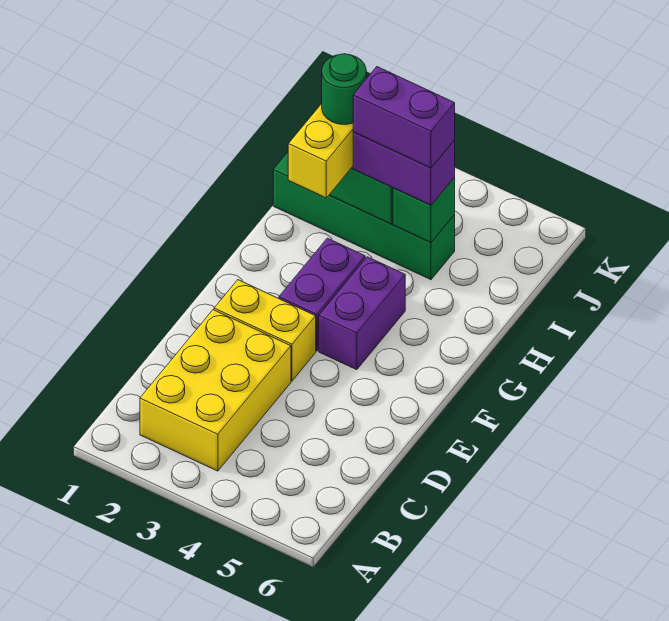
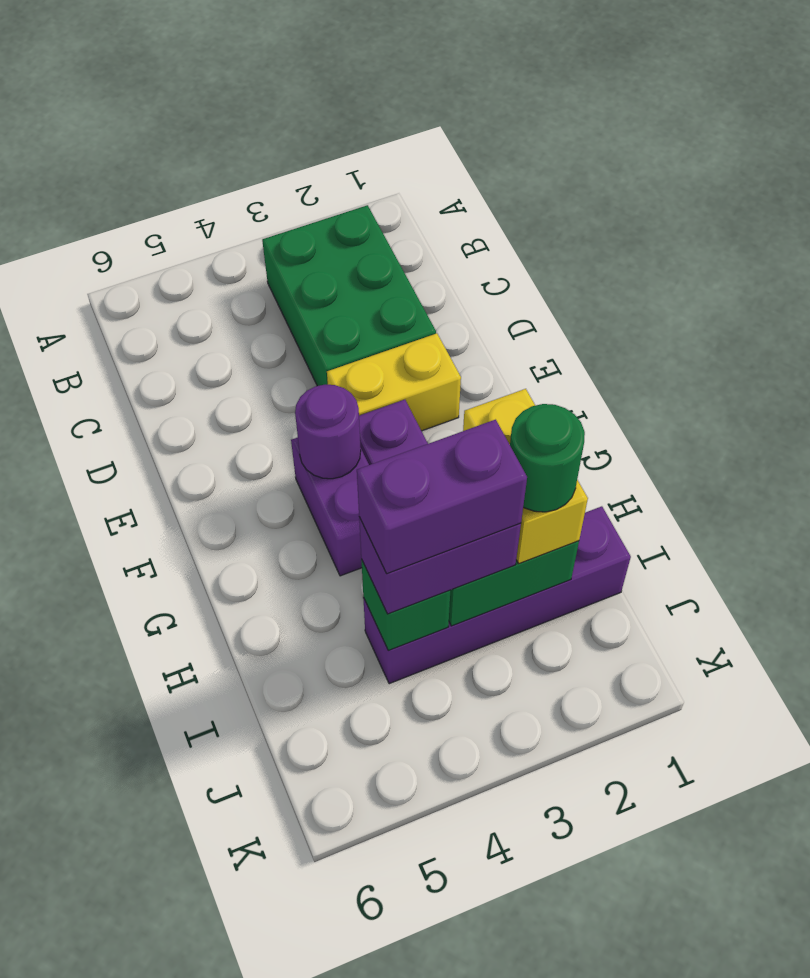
yellow brick B2:D3 level 1 -> green brick B2:D3 level 1
none -> purple round brick F4 level 2
green brick I1:I4 level 1 -> purple brick I1:I4 level 1

